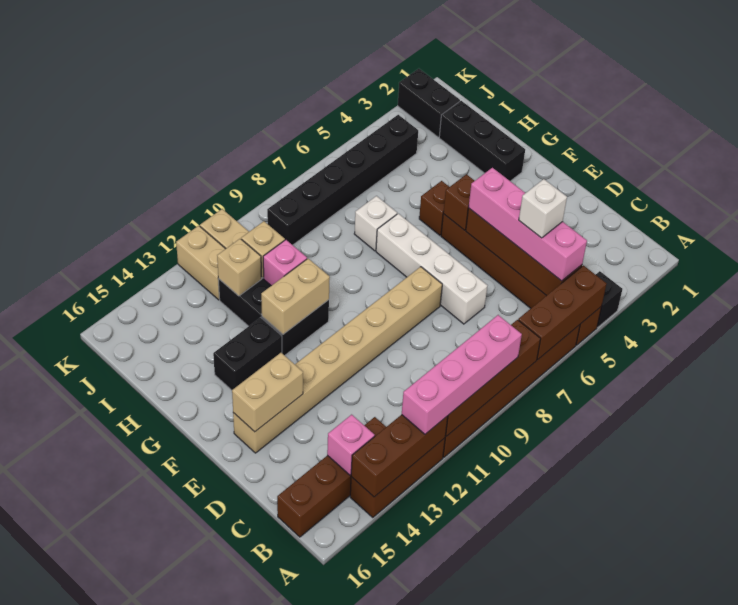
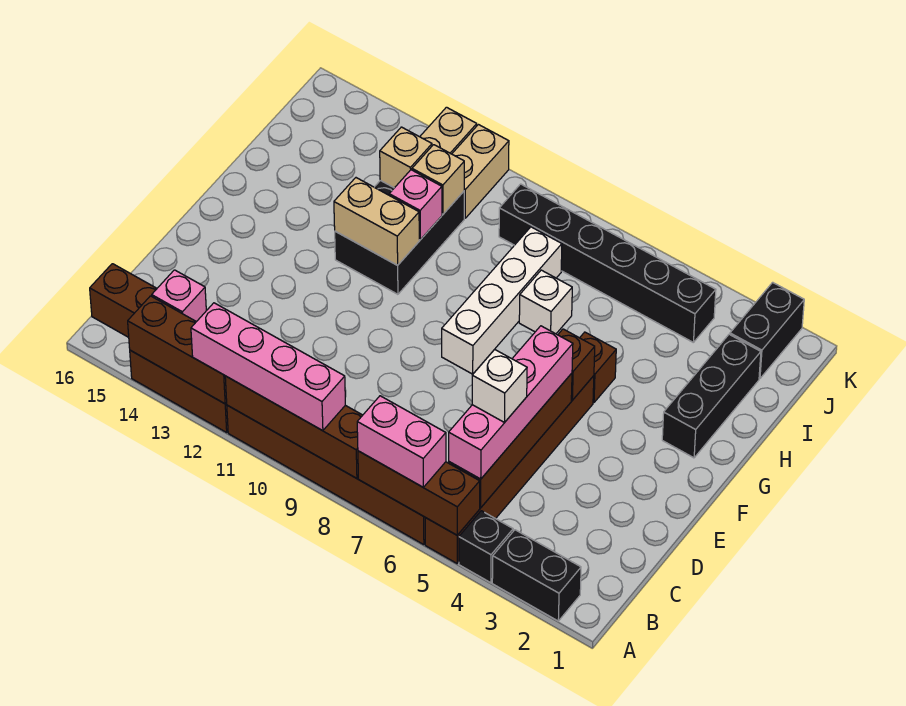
none -> pink brick A6:A7 level 3
white brick D7:G7 level 1 -> white brick F8:I8 level 1
tan brick E8:E15 level 1 -> none
tan brick E14:E15 level 2 -> none
black brick G13:G14 level 1 -> black brick A2:A3 level 1

